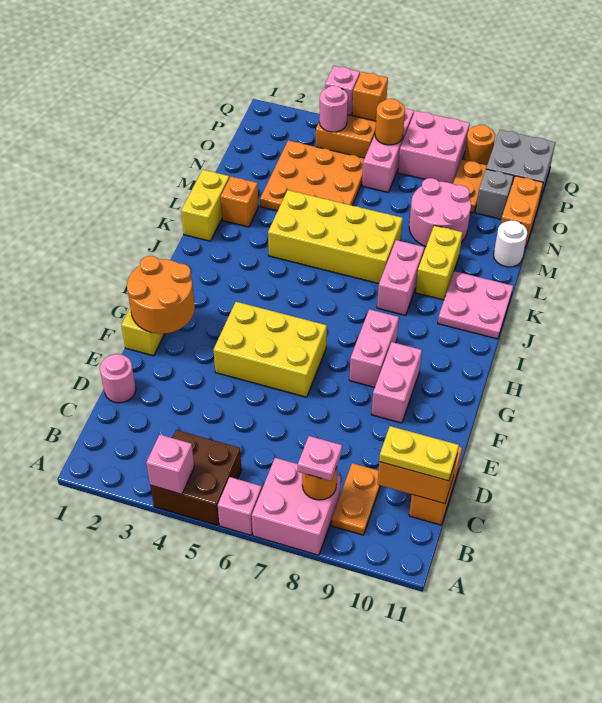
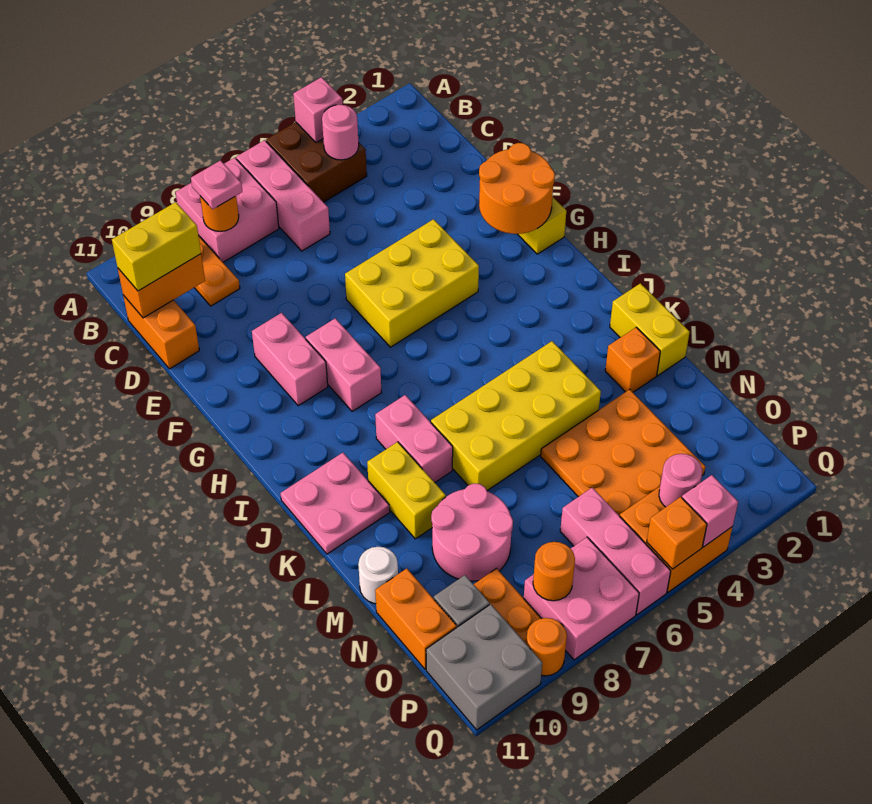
pink brick A6 level 1 -> pink brick A6:C6 level 1
yellow plate C10:C11 level 3 -> yellow brick C10:C11 level 3
pink round brick D1 level 1 -> pink round brick B4 level 2
orange round brick P6 level 2 -> orange round brick P8 level 2

